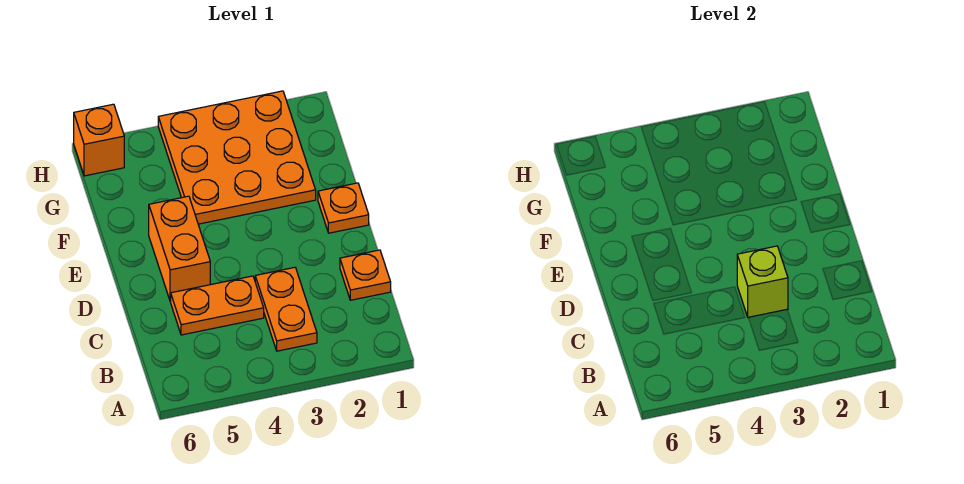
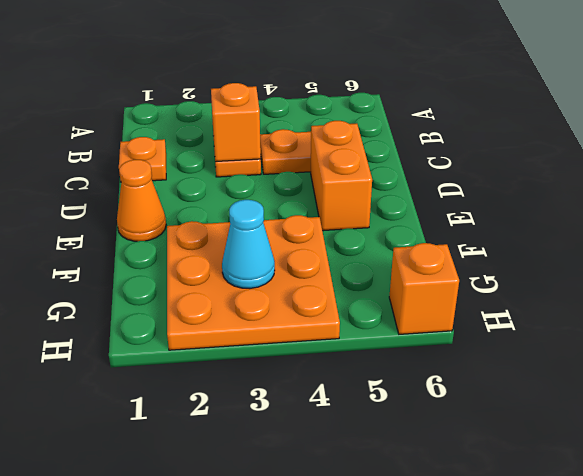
lime brick C3 level 2 -> orange brick C3 level 2
orange plate E1 level 1 -> orange cone E1 level 1
none -> cyan cone G3 level 2

